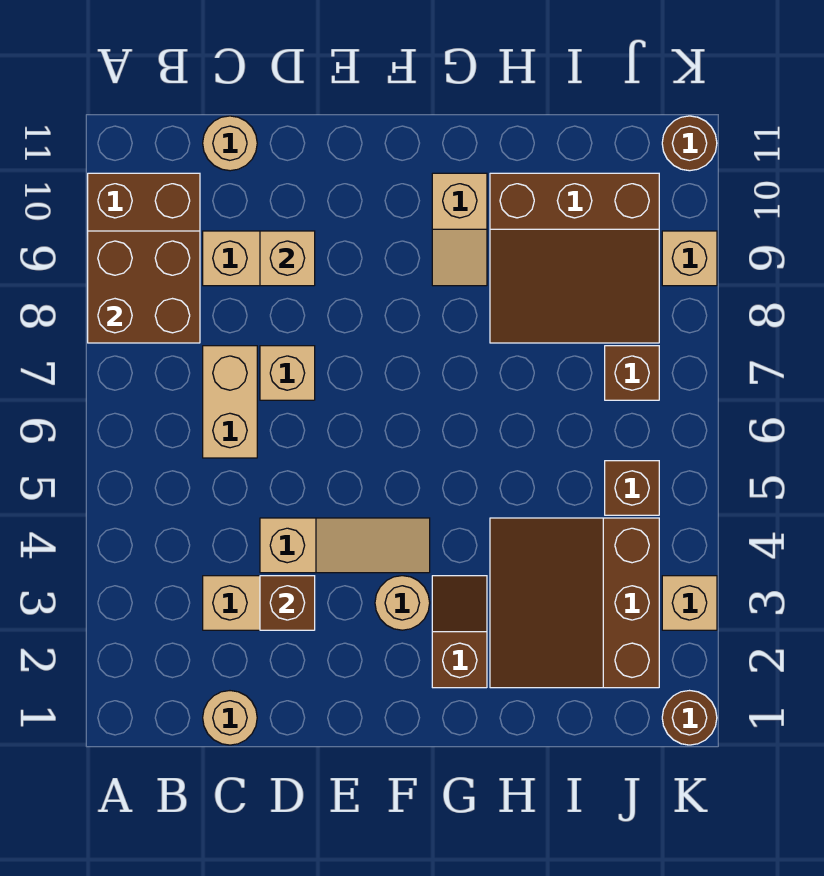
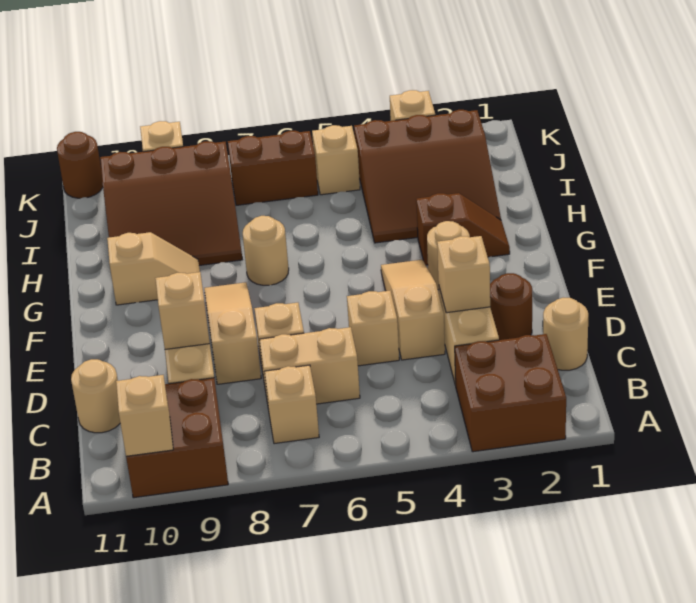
brown brick A8:B9 level 2 -> brown brick A2:B3 level 1
none -> tan brick A10 level 2
none -> tan brick B7 level 1
brown brick D3 level 2 -> tan brick D3 level 2
none -> tan brick D5 level 1
none -> tan slope D8:F8 level 1 top D
brown slope G2:G3 level 1 top 2 -> brown slope G2:G3 level 1 top 3
none -> tan round brick G7 level 1
brown slope H8:J10 level 1 top 10 -> brown slope H8:J10 level 1 top J
brown brick J5 level 1 -> tan brick J5 level 1
brown brick J7 level 1 -> brown brick J6:J7 level 1
brown round brick K1 level 1 -> brown round brick D2 level 1

